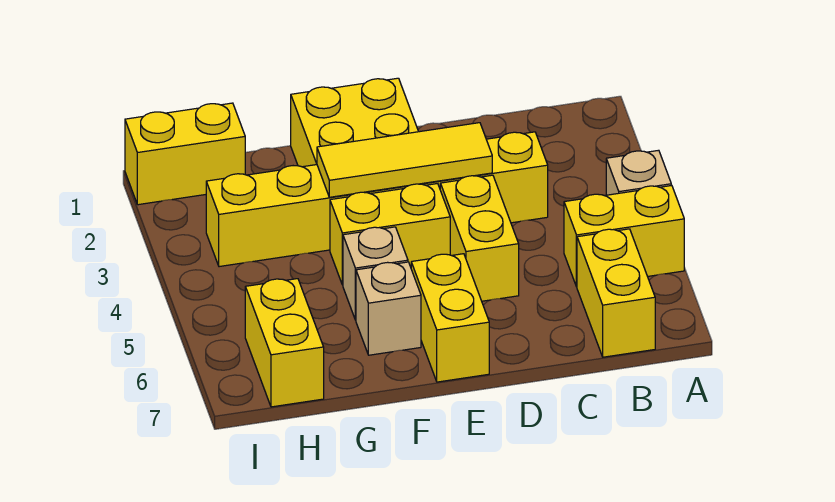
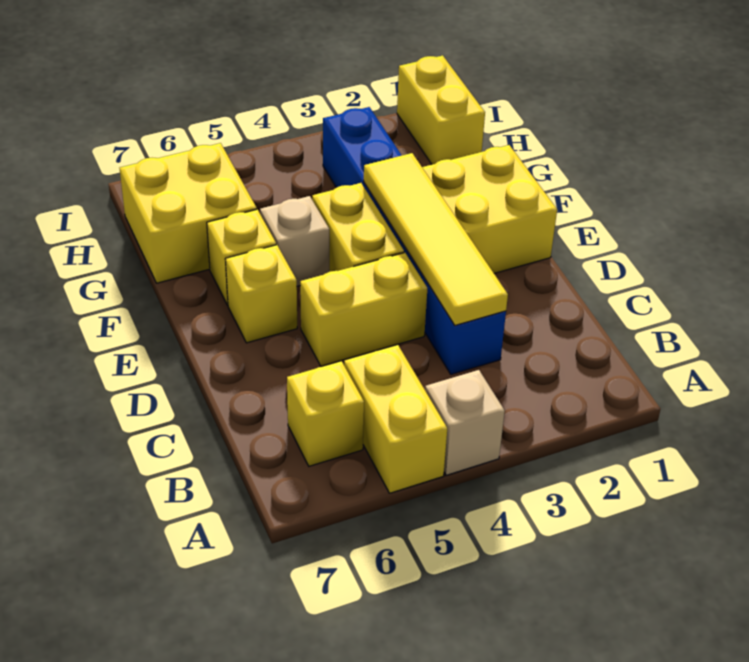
yellow brick B6:B7 level 1 -> yellow brick B6 level 1
yellow brick C3:H3 level 1 -> blue brick C3:H3 level 1
yellow tile D3:F3 level 2 -> yellow tile C3:F3 level 2
yellow brick E6:E7 level 1 -> yellow brick E6 level 1
tan brick F6 level 1 -> yellow brick F6 level 1
yellow brick H6:H7 level 1 -> yellow brick G6:H7 level 1

